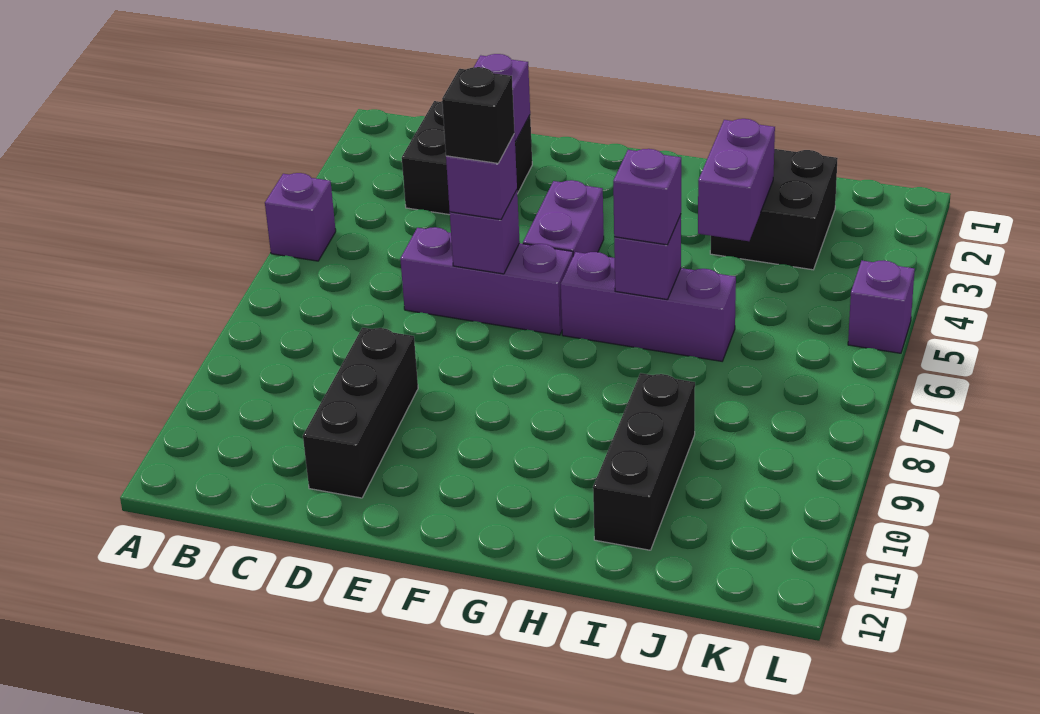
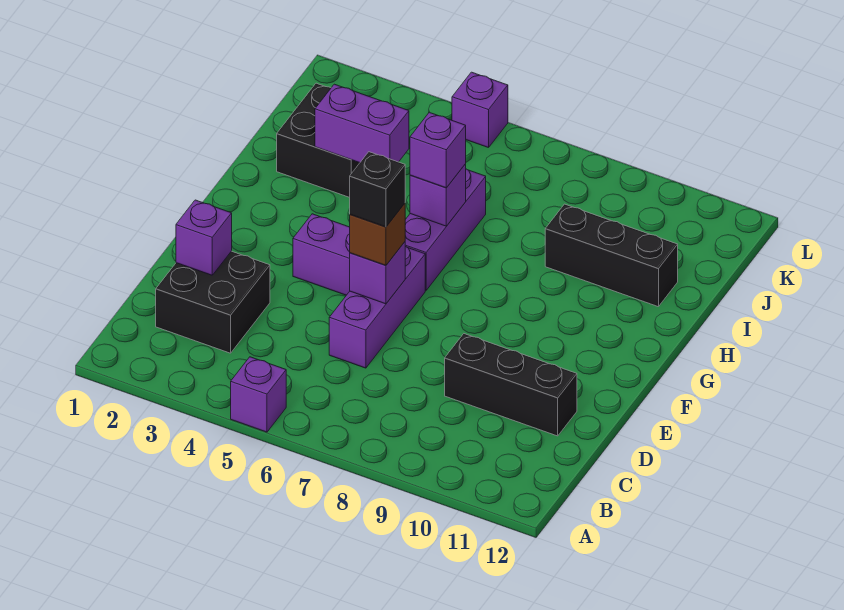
purple brick E6 level 3 -> brown brick E6 level 3

